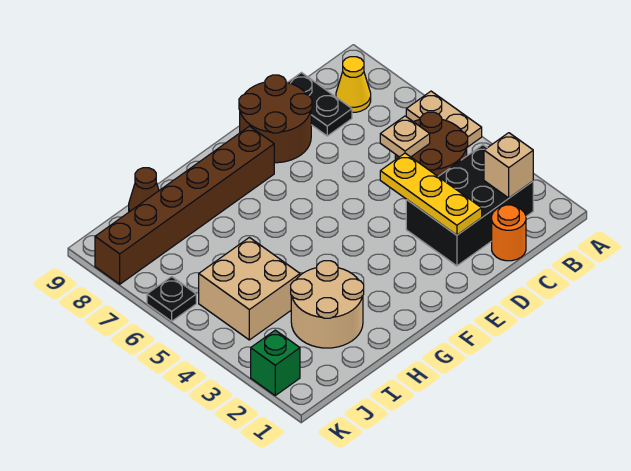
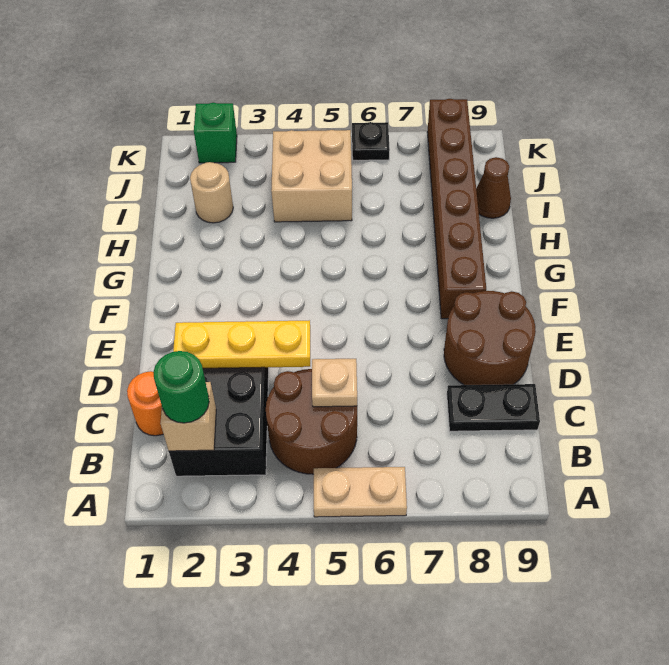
none -> green round brick B2 level 3
yellow cone B8 level 1 -> none
tan round brick H2:I3 level 1 -> tan round brick I2 level 1

